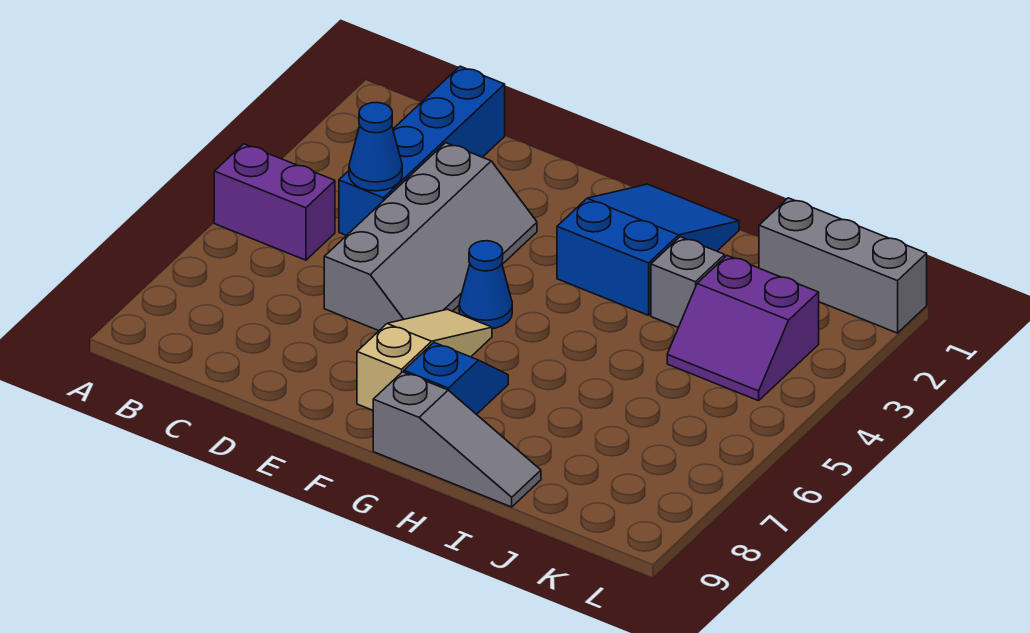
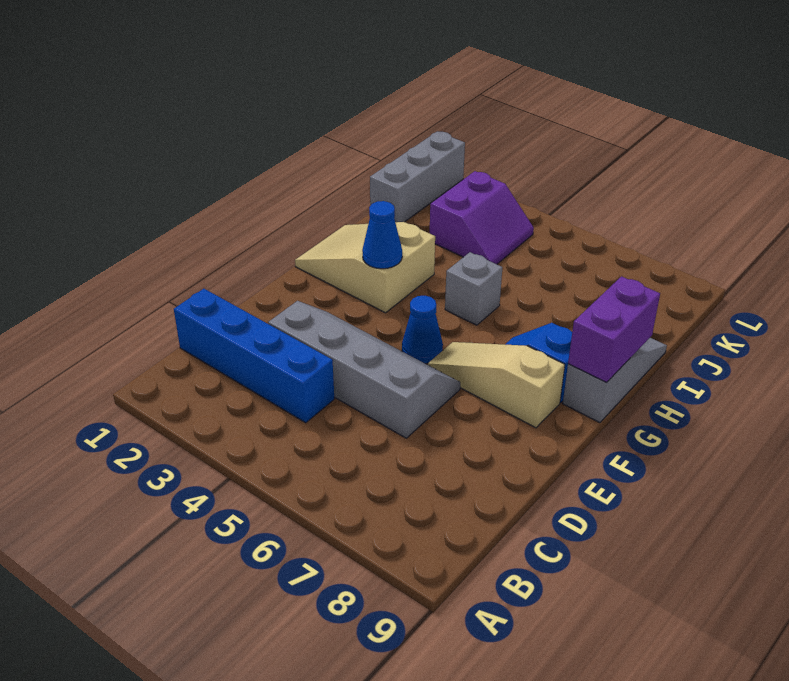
purple brick A5:B5 level 1 -> purple brick G9:H9 level 2
blue cone C4 level 2 -> blue cone G3 level 2
blue slope G1:H3 level 1 top 3 -> tan slope G1:H3 level 1 top 3
grey brick I3 level 1 -> grey brick H5 level 1

